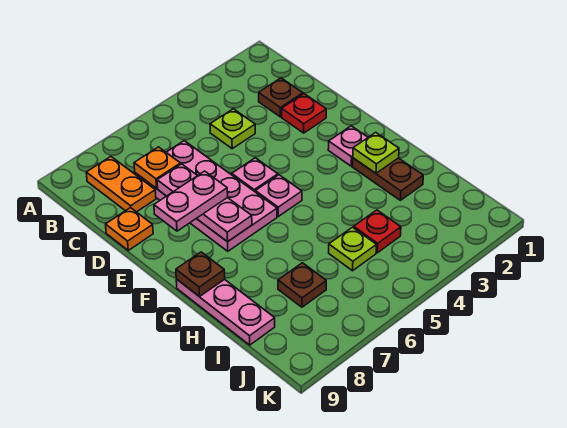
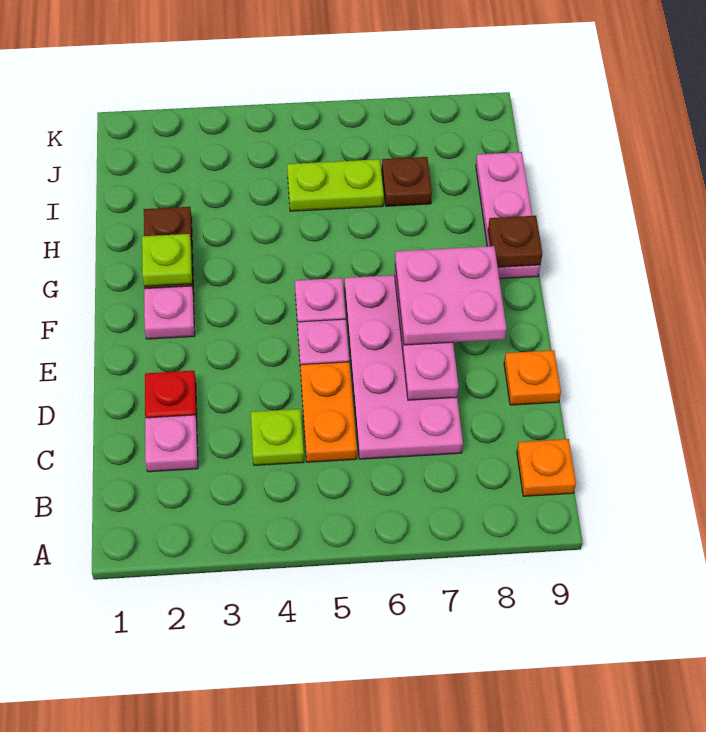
orange plate B8:C8 level 1 -> orange plate C5:D5 level 1
brown plate C2 level 1 -> pink plate C2 level 1
orange plate C7 level 2 -> orange plate B9 level 1
pink plate E7:E8 level 3 -> pink plate E7:F8 level 3
red plate I4 level 1 -> none
lime plate I5 level 1 -> lime plate I5:I6 level 1

